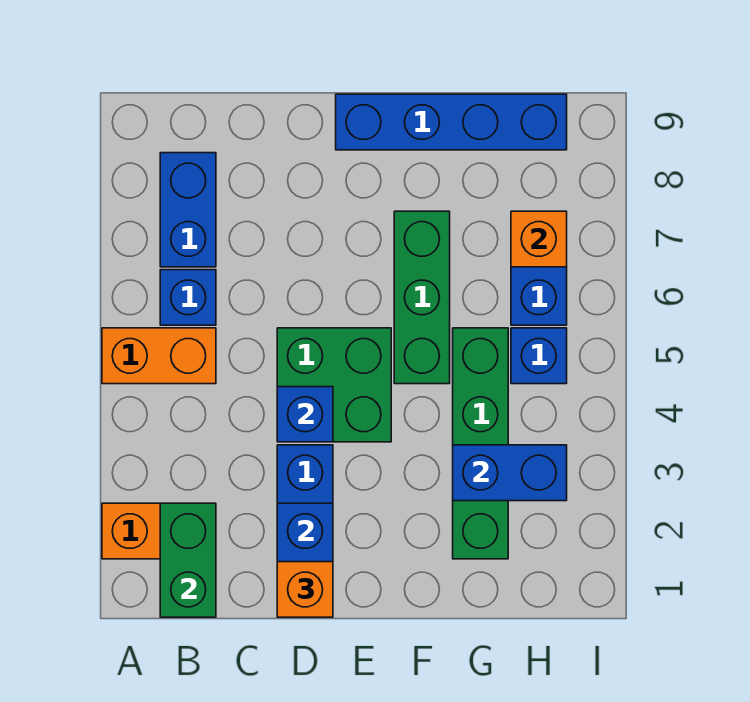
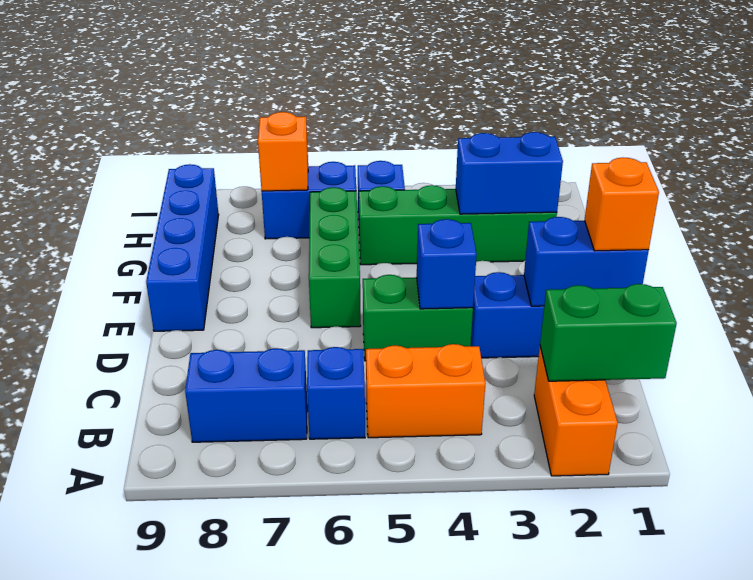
orange brick A5:B5 level 1 -> orange brick B4:B5 level 1
green brick D4:E5 level 1 -> green brick D4:D5 level 1
green brick F5:F7 level 1 -> green brick E6:G6 level 1
blue brick G3:H3 level 2 -> blue brick G2:G3 level 2

